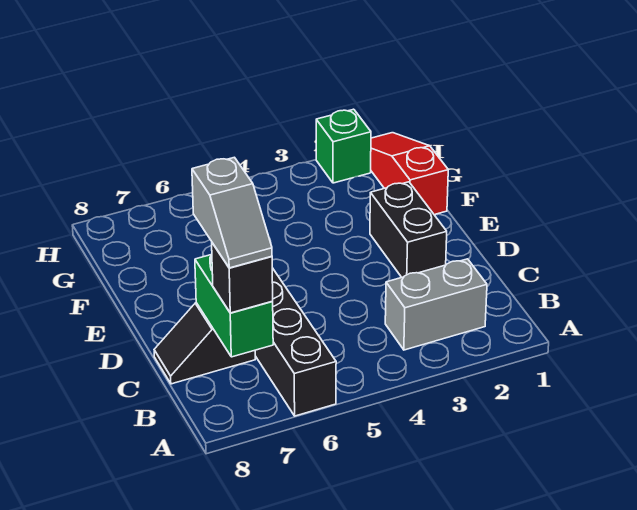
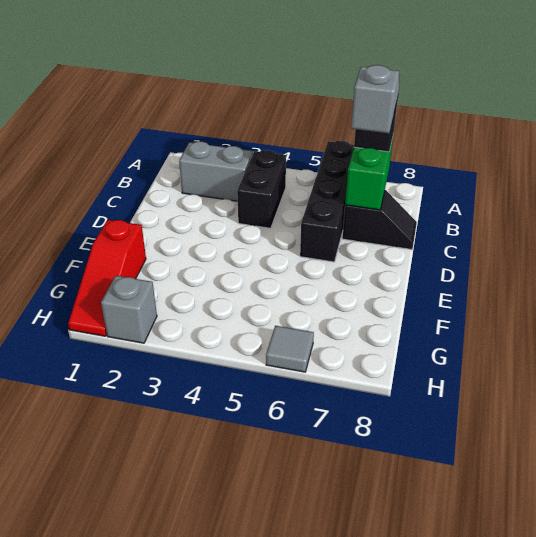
black brick D2:E2 level 1 -> black brick B4:C4 level 1
green brick H2 level 1 -> grey brick H2 level 1
none -> grey tile H6 level 1

